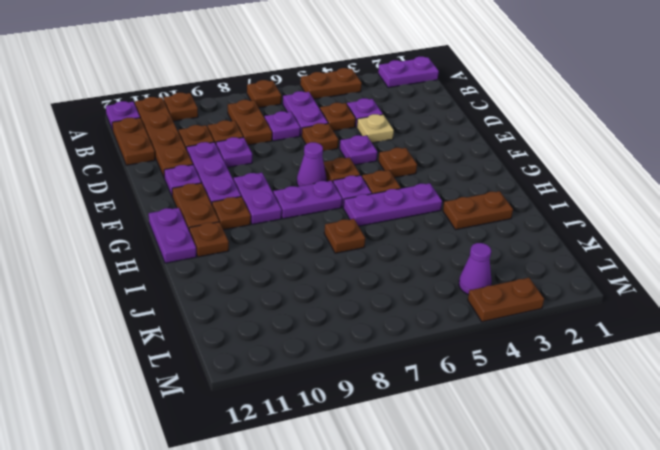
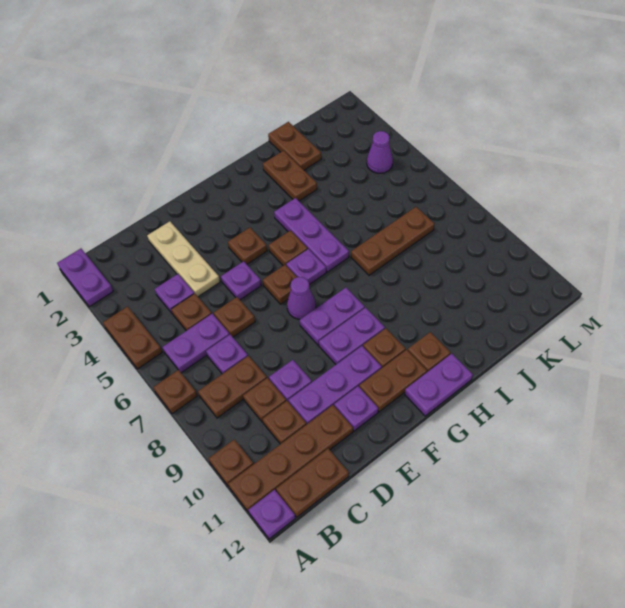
tan plate D4 level 1 -> tan plate D2:D4 level 1
purple plate G7:G8 level 1 -> purple plate F8:G8 level 1
brown plate I7 level 1 -> brown plate I7:K7 level 1
brown plate M3:M4 level 1 -> brown plate J1:J2 level 1

